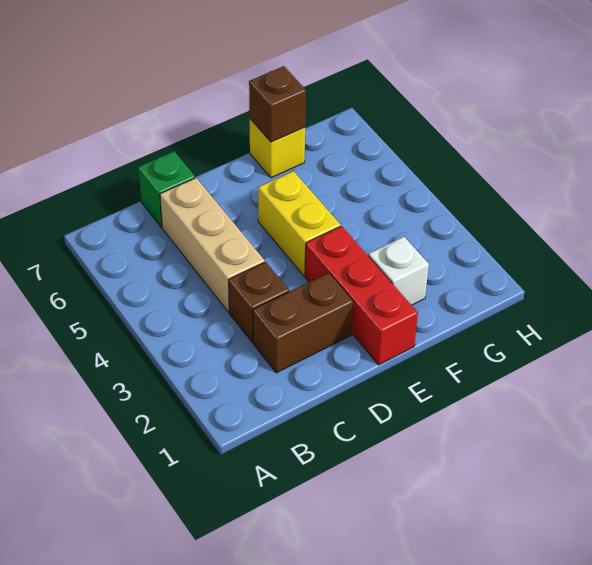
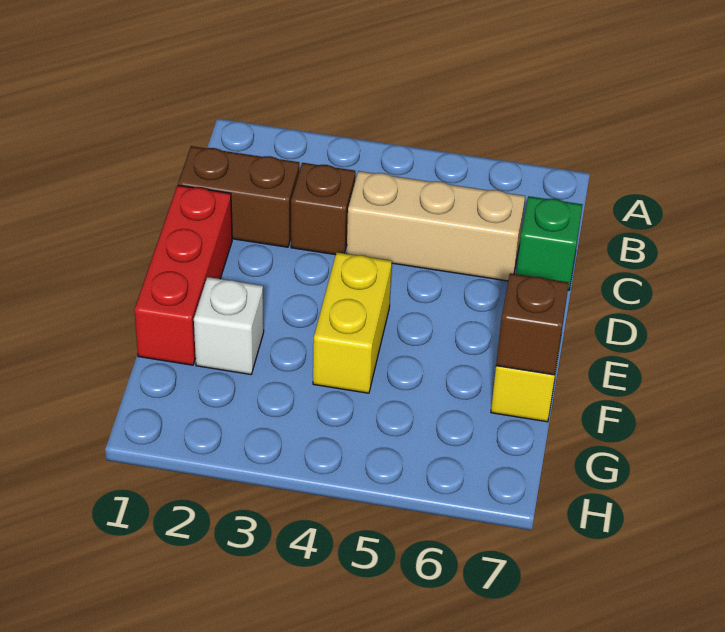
brown brick C2:D2 level 1 -> brown brick C1:C2 level 1
red brick E1:E3 level 1 -> red brick D1:F1 level 1
yellow brick E4:E5 level 1 -> yellow brick E4:F4 level 1

